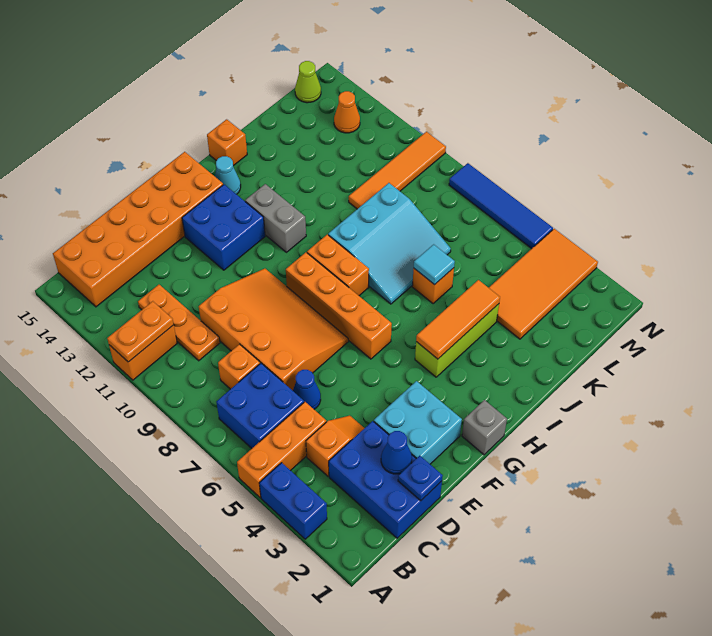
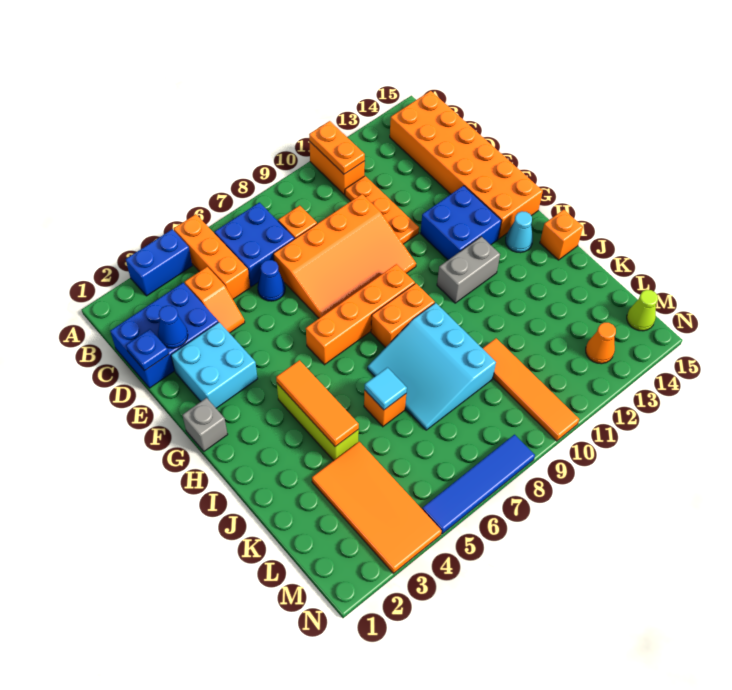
orange plate C10:C12 level 1 -> orange plate C11:E11 level 1

